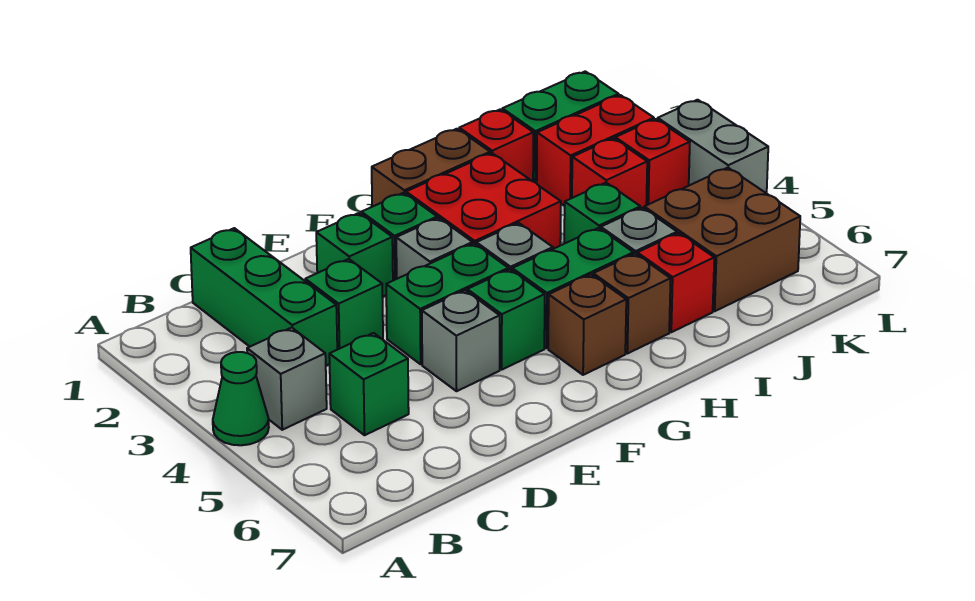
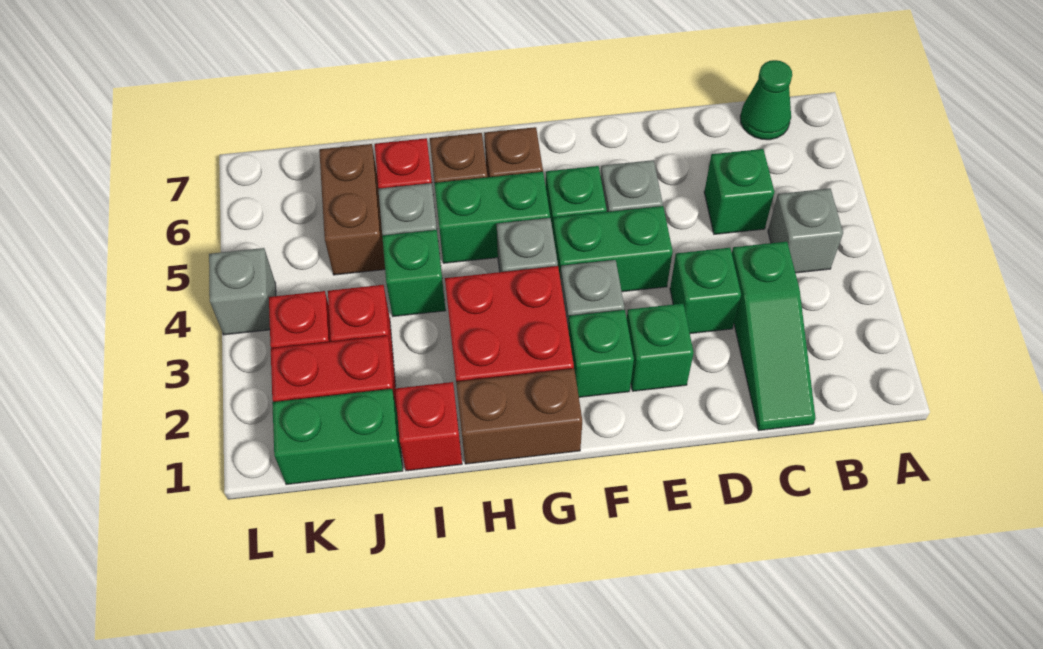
green cone A4 level 1 -> green cone B7 level 1
green brick C1:C3 level 1 -> green slope C1:C3 level 1 top 3
brown brick J5:K6 level 1 -> brown brick J5:J6 level 1
grey brick L3:L4 level 1 -> grey brick L4 level 1

